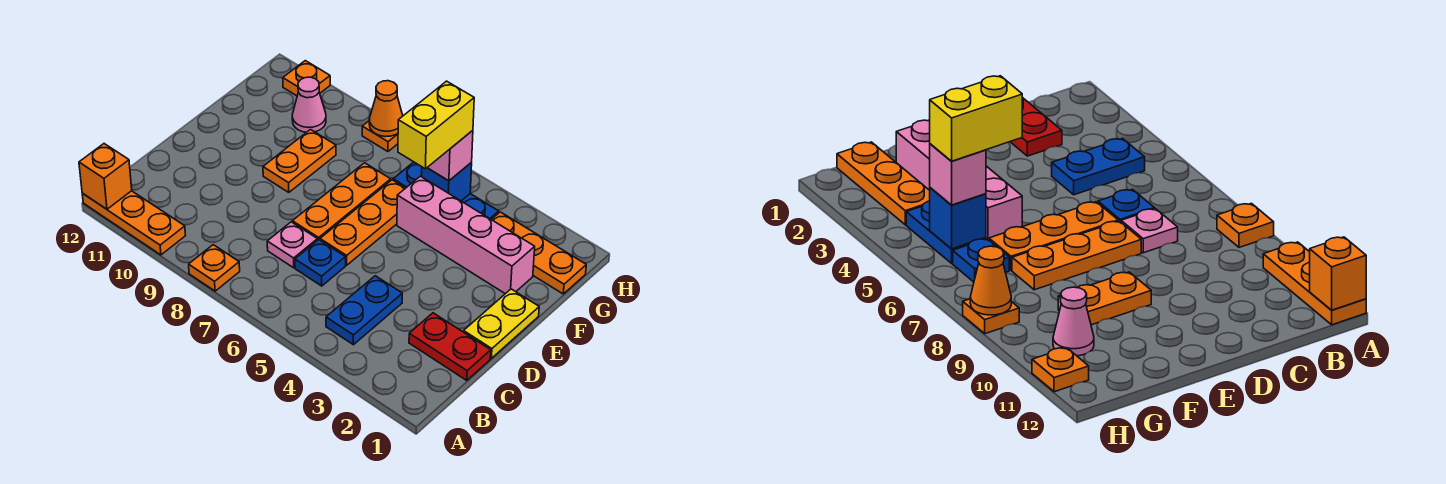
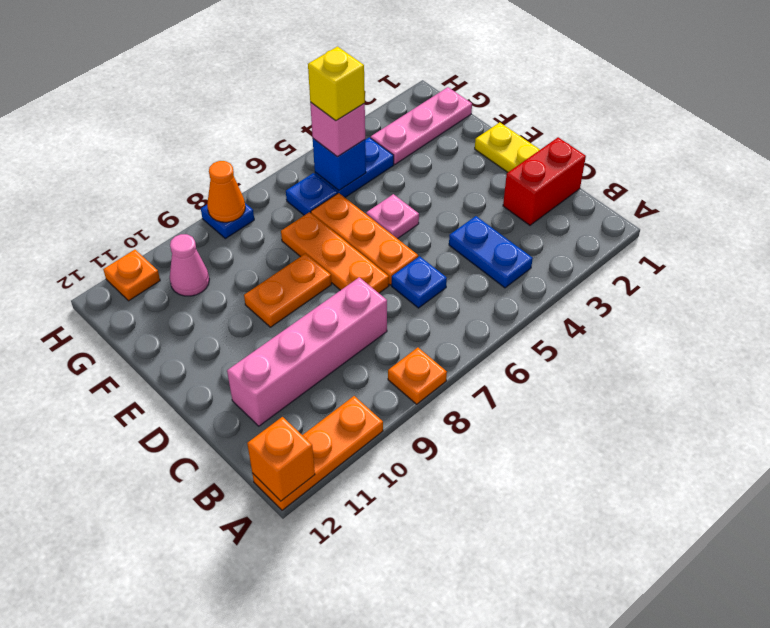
red plate C1:C2 level 1 -> red brick C1:C2 level 1
pink plate C7 level 1 -> pink plate E5 level 1
orange plate E9:F9 level 1 -> orange plate E8:E9 level 1
pink brick F2:F5 level 1 -> pink brick C8:C11 level 1
yellow brick F5:G5 level 4 -> yellow brick G5 level 4
orange plate G1:G3 level 1 -> pink plate G1:G3 level 1
orange plate H8 level 1 -> blue plate H8 level 1

